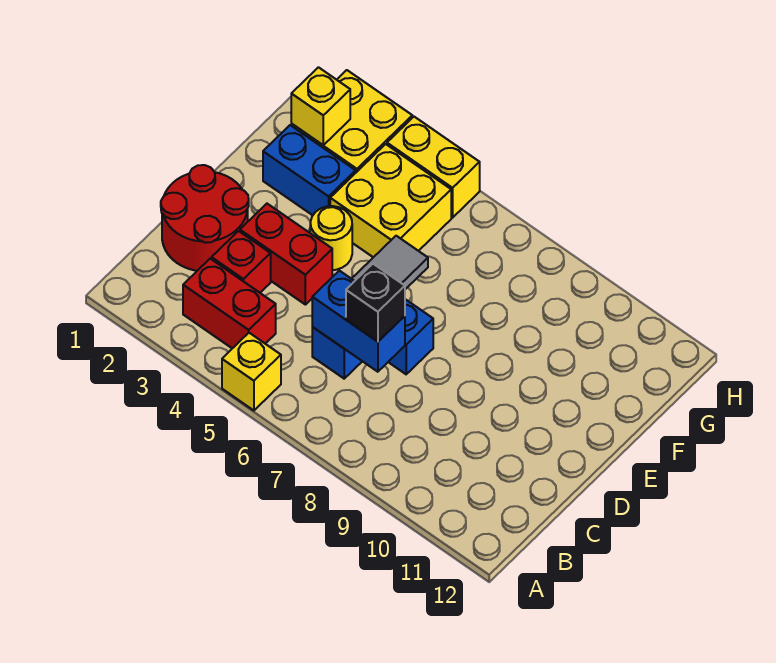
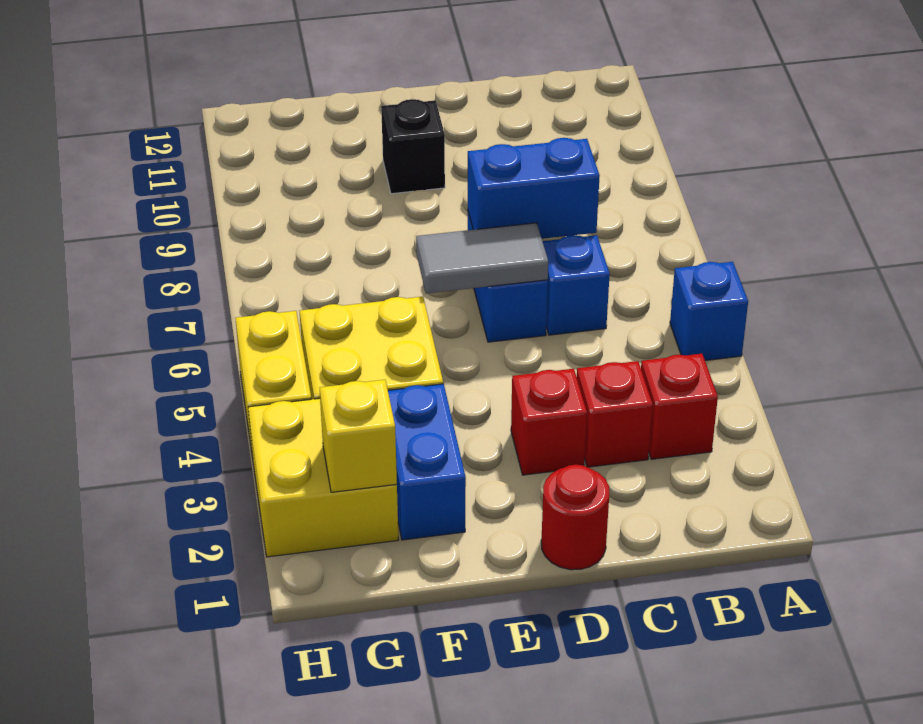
yellow brick A5 level 1 -> blue brick A5 level 1
red brick B3:B4 level 1 -> red brick B3 level 1
red round brick C1:D2 level 1 -> red round brick D1 level 1
blue brick C6:C7 level 2 -> blue brick C7:D7 level 2
black brick C7 level 3 -> black brick E10 level 1
red brick D3:D4 level 1 -> red brick D3 level 1
yellow round brick E4 level 1 -> none

